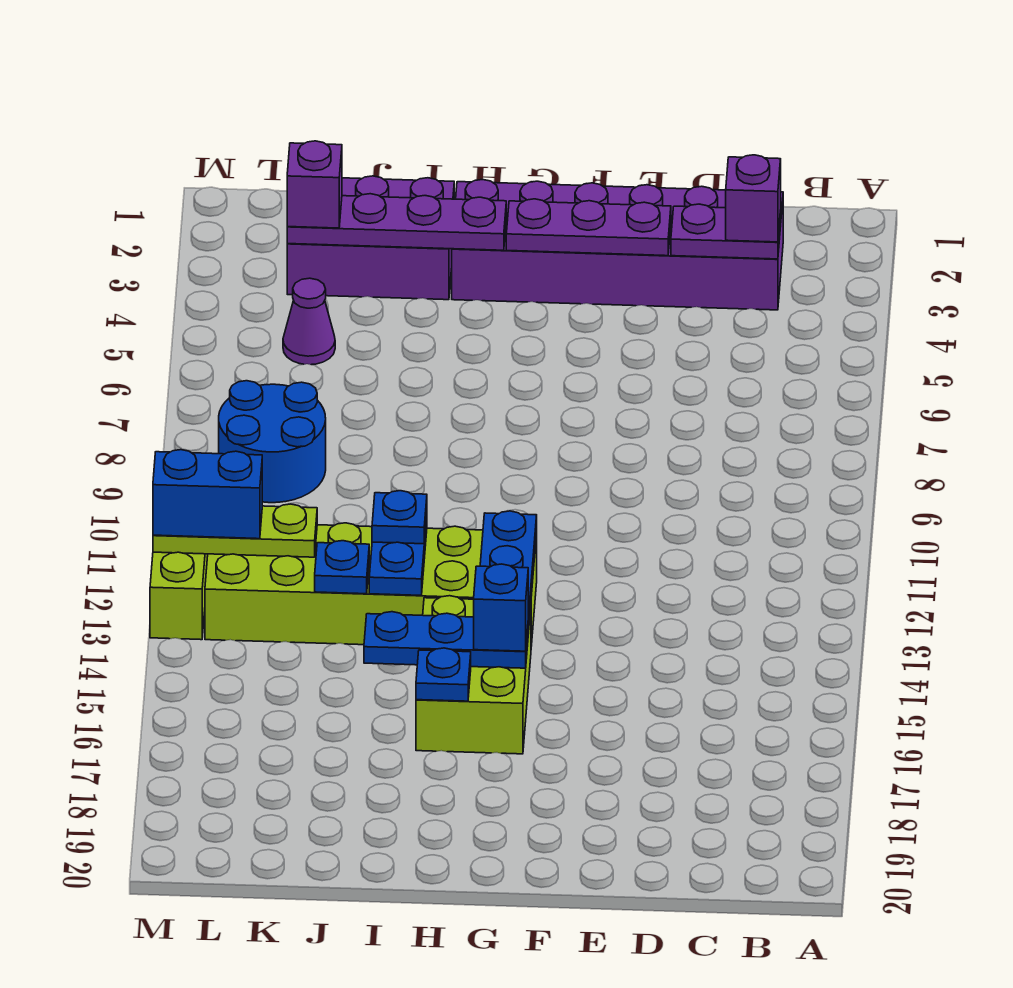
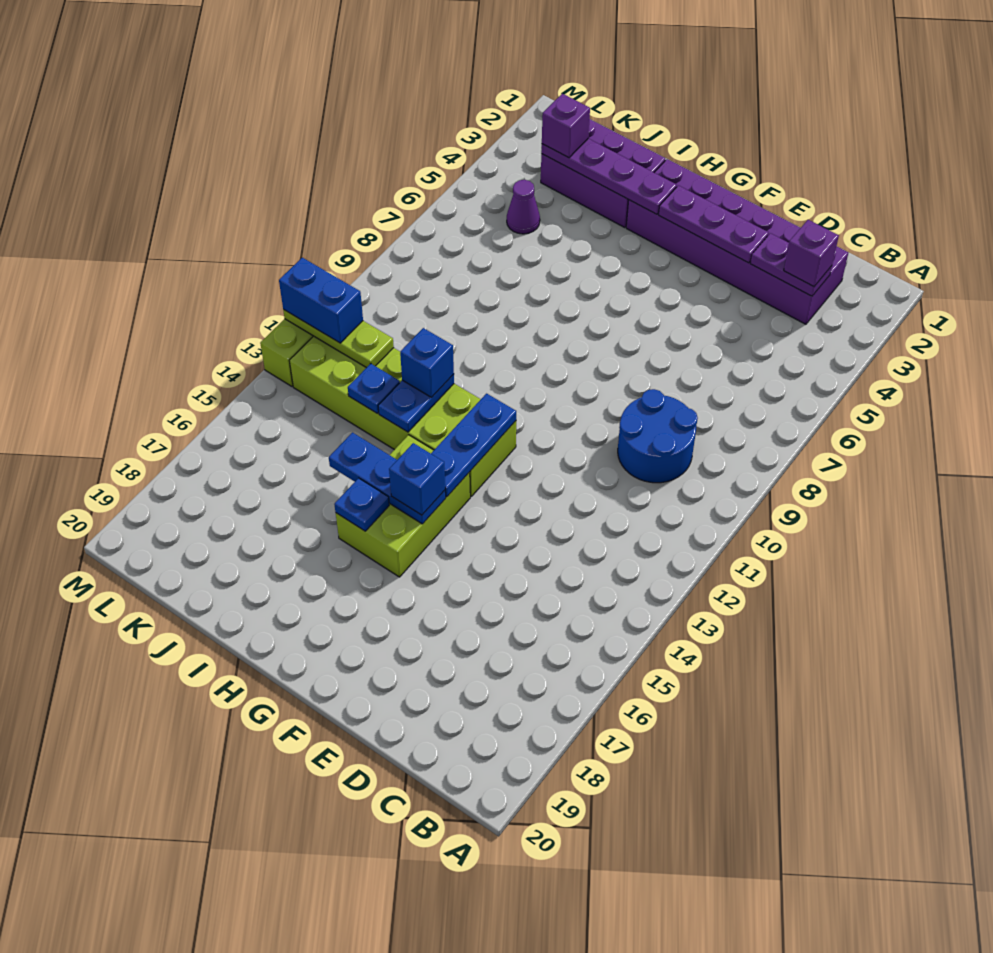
blue plate I12 level 3 -> blue brick I12 level 3
blue round brick K8:L9 level 1 -> blue round brick C9:D10 level 1

